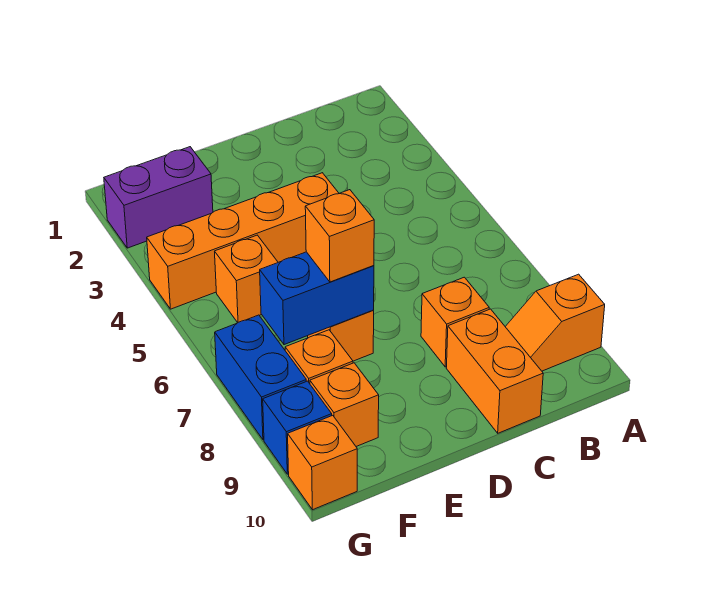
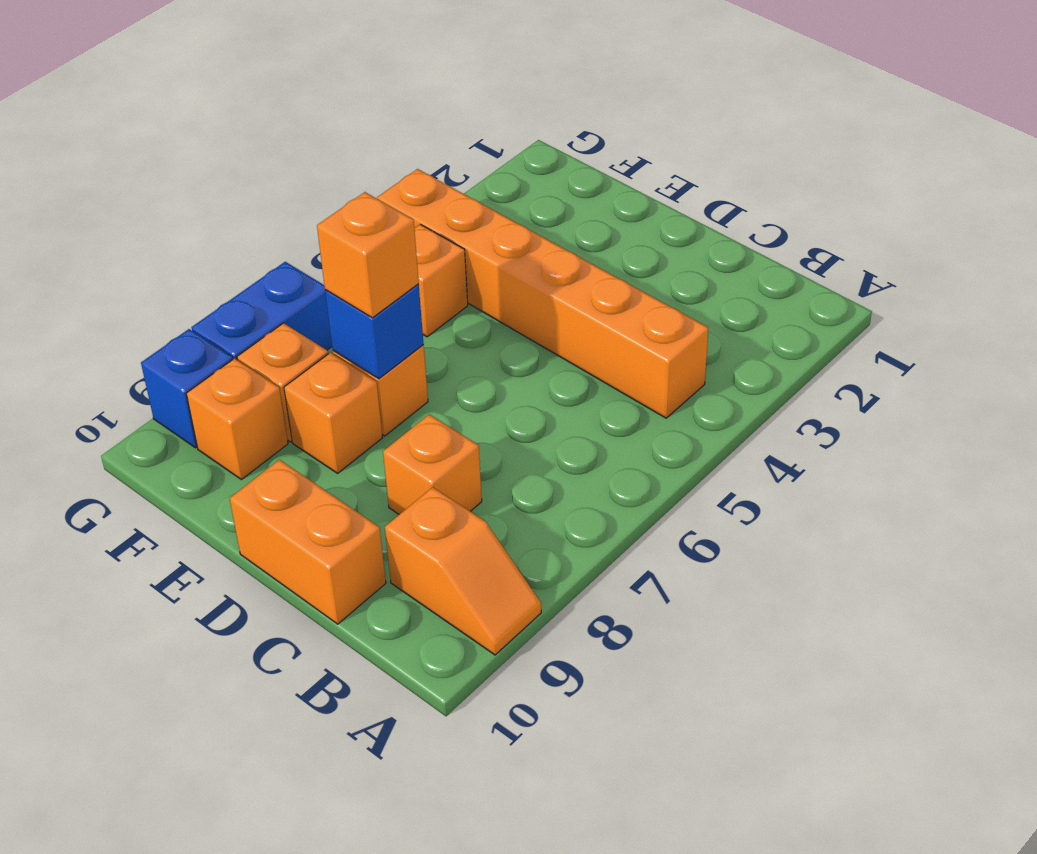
orange slope A9:B9 level 1 top A -> orange slope A9:B9 level 1 top B
orange brick C9:C10 level 1 -> orange brick C10:D10 level 1
orange brick D4:G4 level 1 -> orange brick B4:G4 level 1
blue brick E7:F7 level 2 -> blue brick E7 level 2
purple brick F2:G2 level 1 -> none
orange brick G10 level 1 -> orange brick E8 level 1

